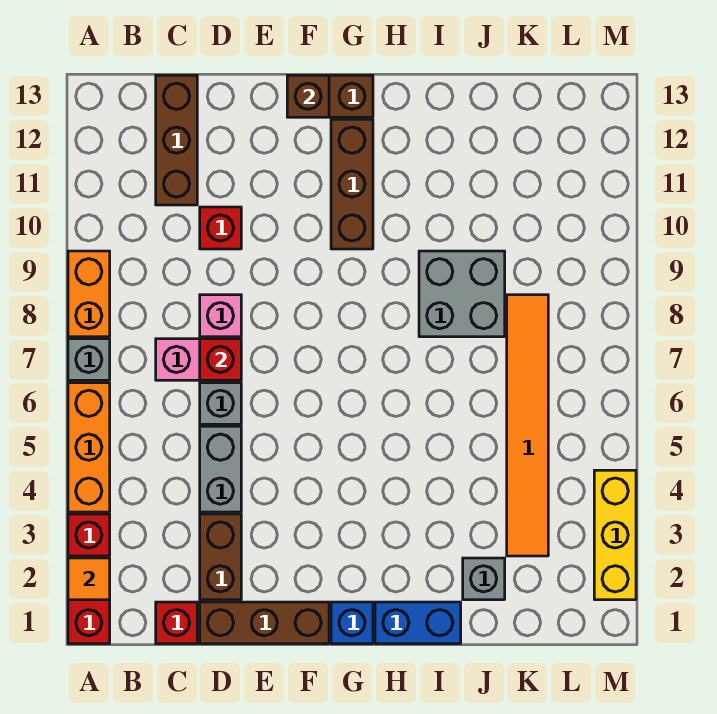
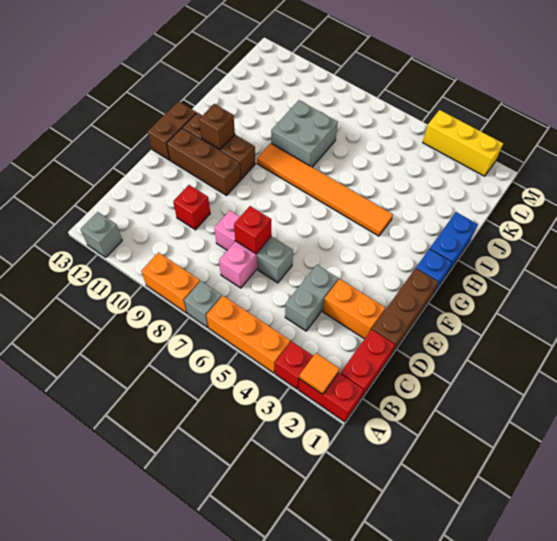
red brick C1 level 1 -> red brick B1:C1 level 1
brown brick C11:C13 level 1 -> brown brick F10:F12 level 1
brown brick D2:D3 level 1 -> orange brick D2:D3 level 1
grey brick D4:D5 level 1 -> grey brick C4:D4 level 1
brown brick F13 level 2 -> brown brick G11 level 2
grey brick J2 level 1 -> grey brick A12 level 1
orange tile K3:K8 level 1 -> orange tile H4:H9 level 1

